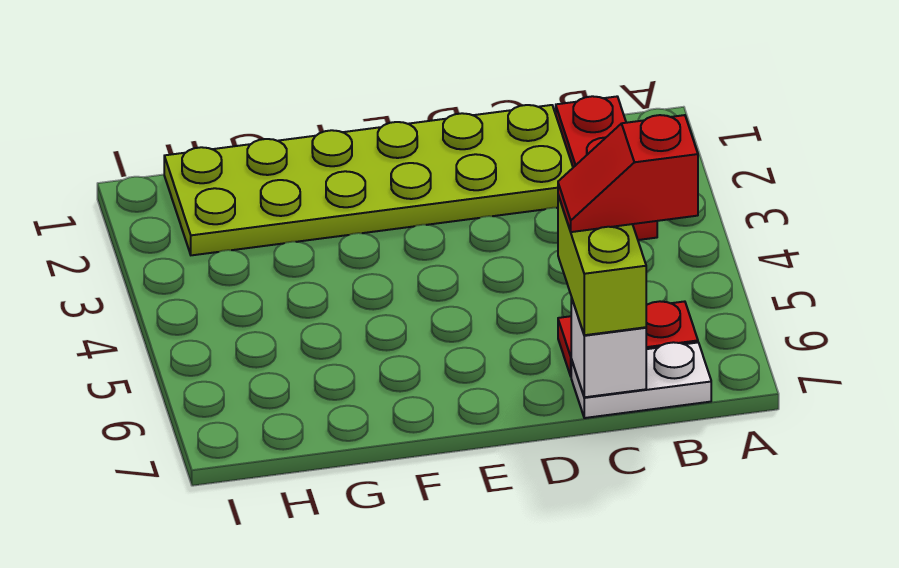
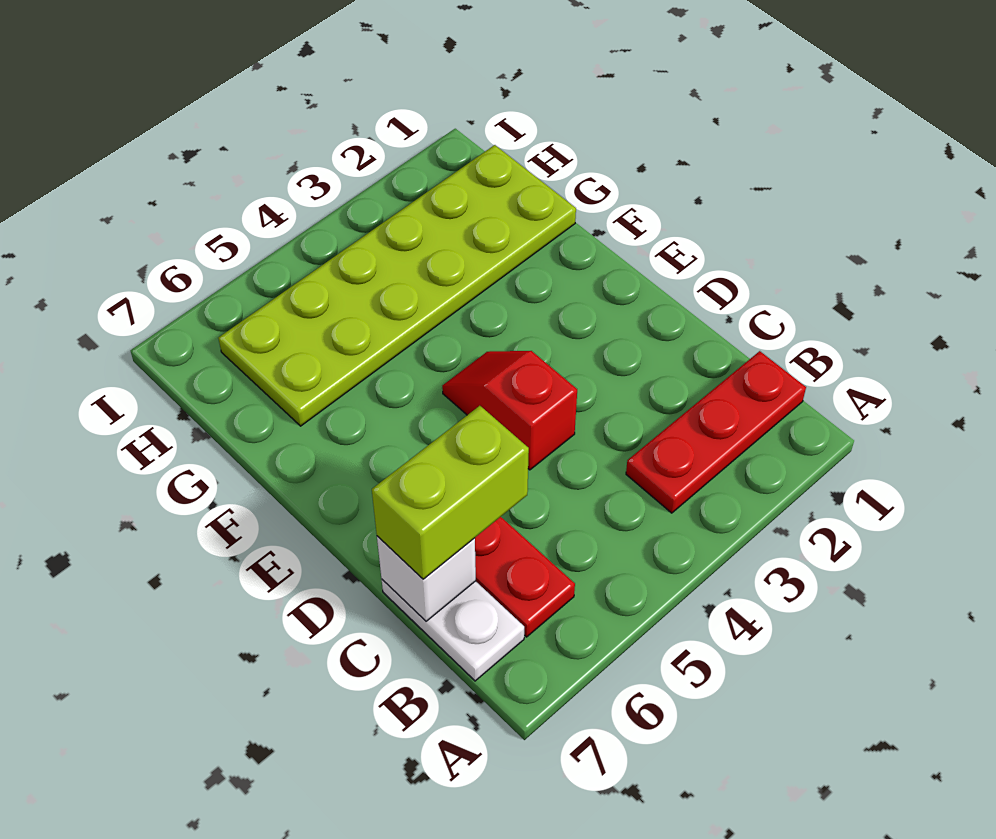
red slope B6:C6 level 4 top B -> red slope D4:E4 level 1 top D
lime plate C1:H2 level 1 -> lime plate G1:H6 level 1

